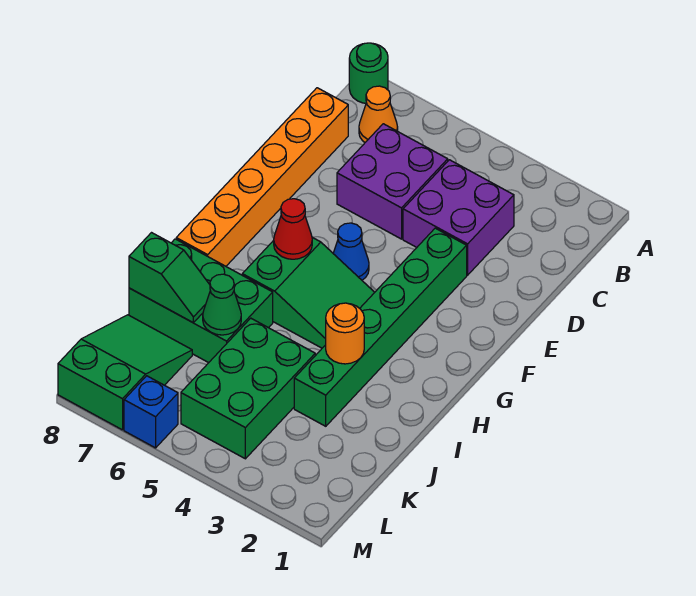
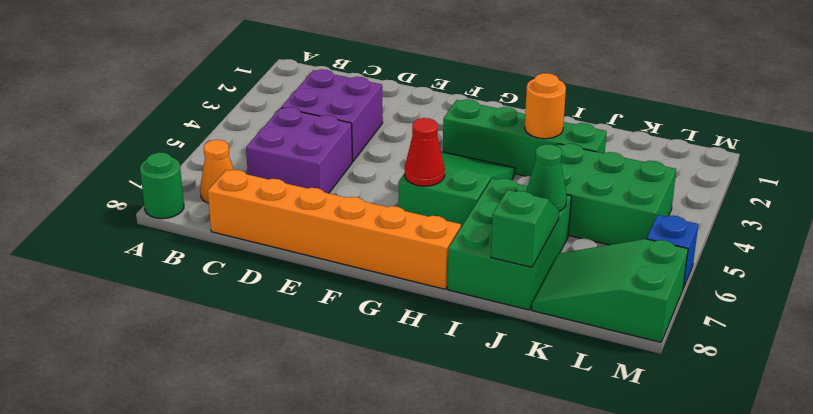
green brick E3:J3 level 1 -> green brick G3:J3 level 1
blue cone F5 level 1 -> none

